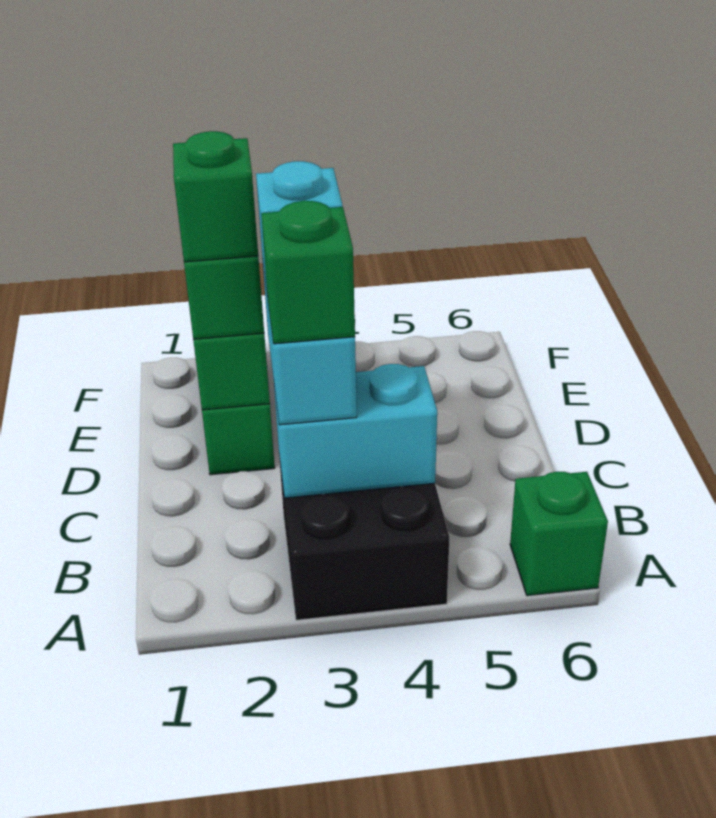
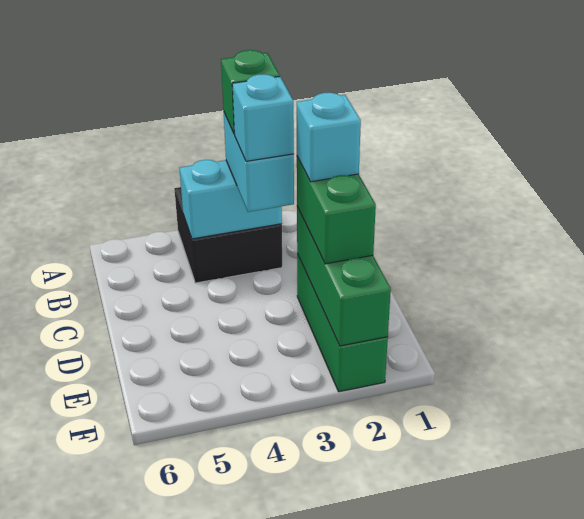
green brick A6 level 1 -> none
green brick D2 level 4 -> cyan brick D2 level 4

